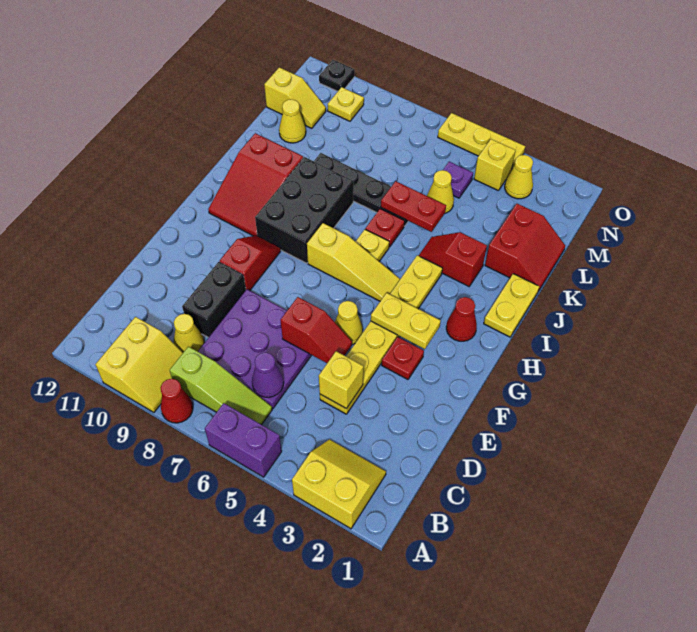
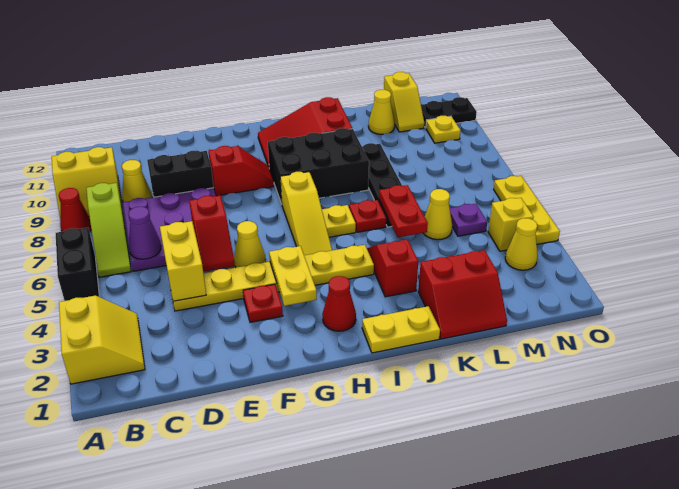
purple brick A5:A6 level 1 -> black brick A5:A6 level 1
yellow brick D4 level 2 -> yellow brick D4:D5 level 2
black plate O11 level 1 -> black plate N11:O11 level 1

